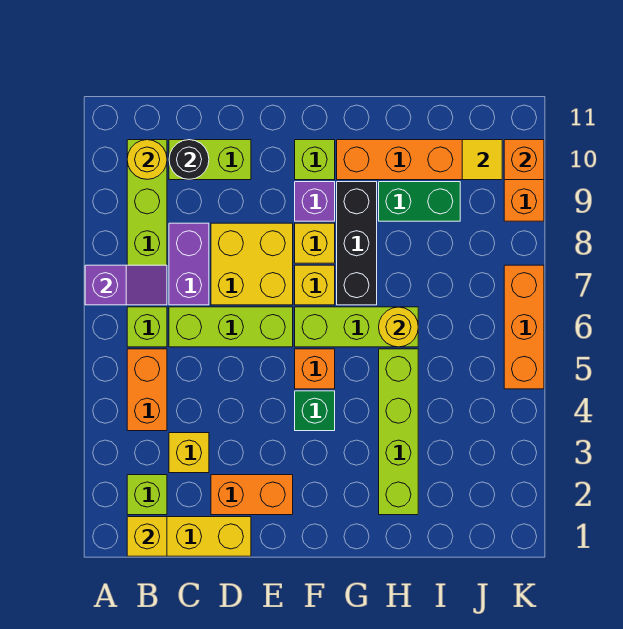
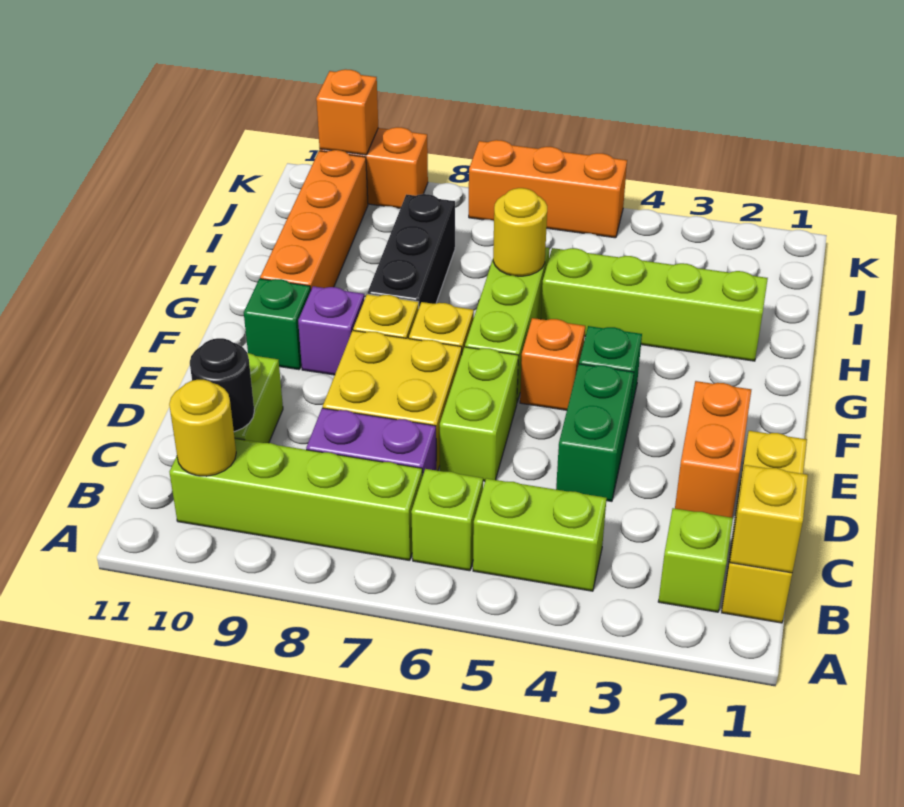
purple slope A7:B7 level 2 top A -> none
orange brick B4:B5 level 1 -> lime brick B4:B5 level 1
yellow brick C3 level 1 -> none
lime brick C6:E6 level 1 -> lime brick D6:E6 level 1
lime brick F10 level 1 -> green brick F10 level 1
black brick G7:G9 level 1 -> black brick G8:I8 level 1
green brick H9:I9 level 1 -> green brick D4:E4 level 1
yellow tile J10 level 2 -> none

